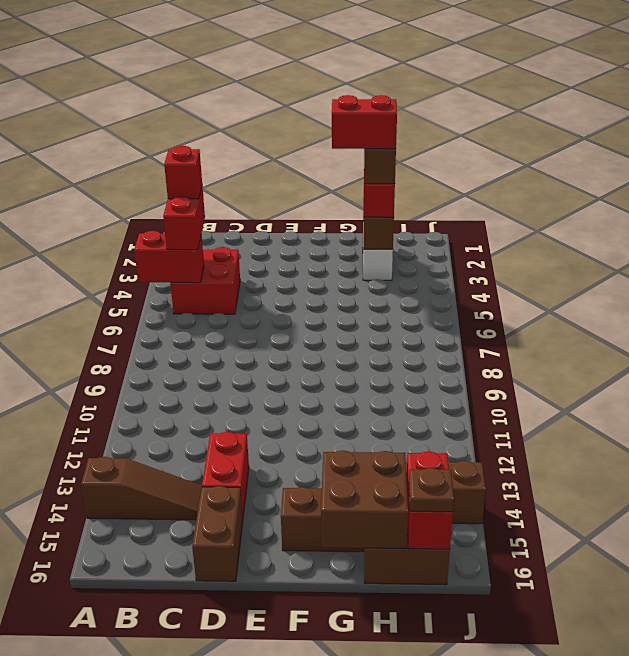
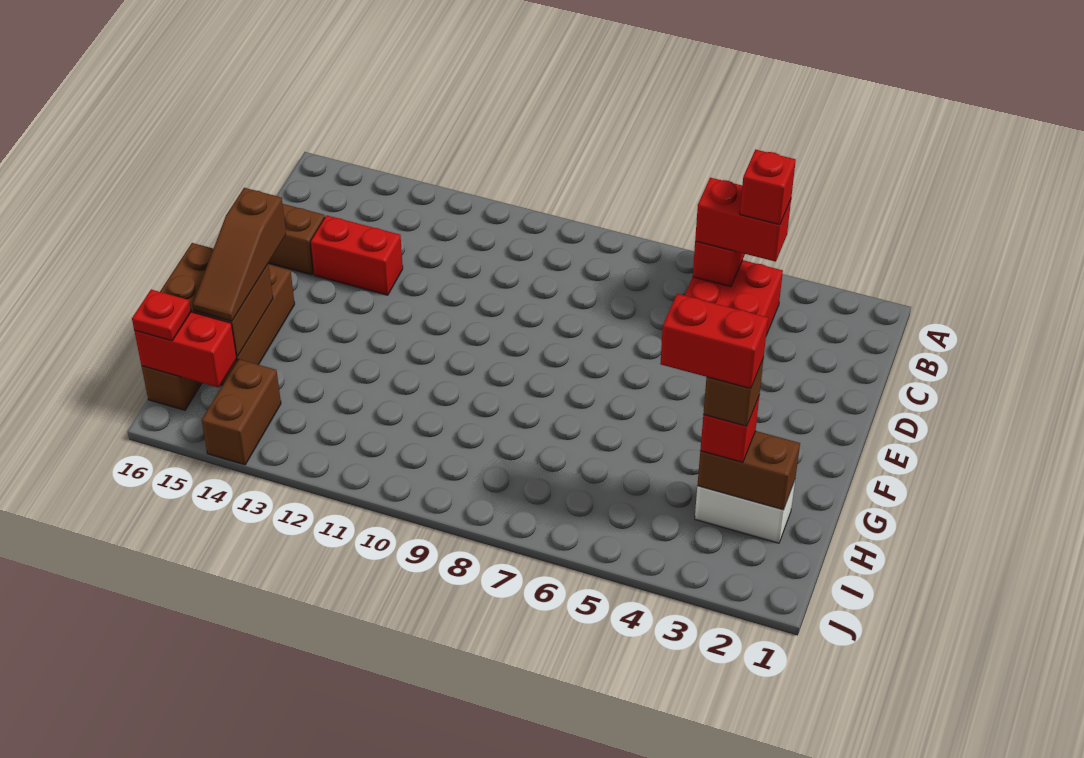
brown slope A14:C14 level 1 top A -> brown slope F15:H15 level 3 top F
red brick G3:H3 level 5 -> red brick H3:H4 level 5
brown plate I16 level 3 -> red plate I16 level 3

